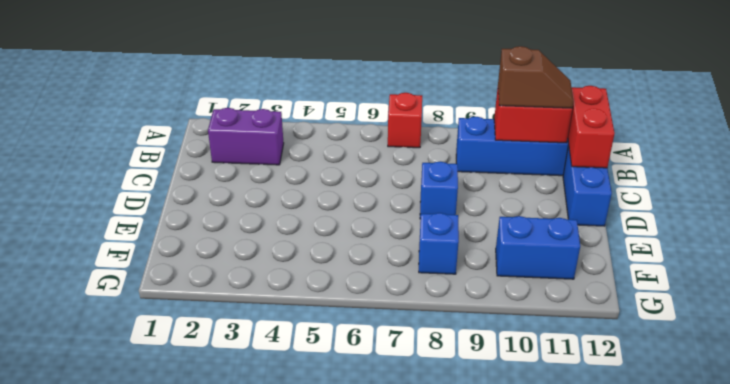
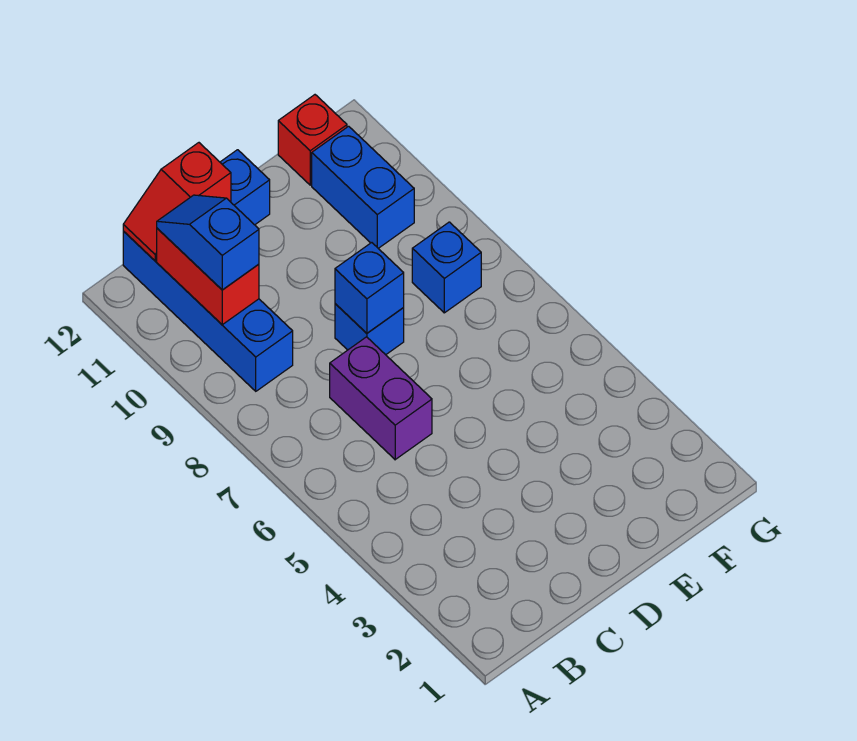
red brick A7 level 1 -> red brick F12 level 1
purple brick B2:B3 level 1 -> purple brick C6:C7 level 1
brown slope B10:B11 level 3 top 10 -> blue slope B10:B11 level 3 top 10
red brick B12:C12 level 2 -> red slope B12:C12 level 2 top C
none -> blue brick D8 level 2

